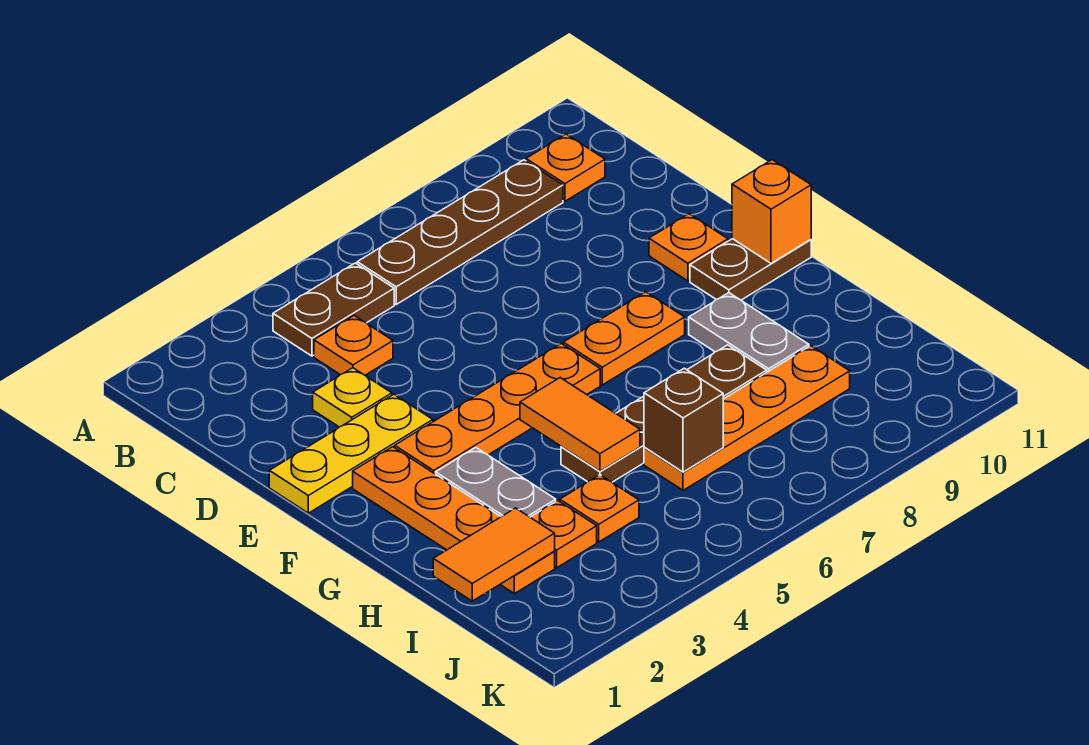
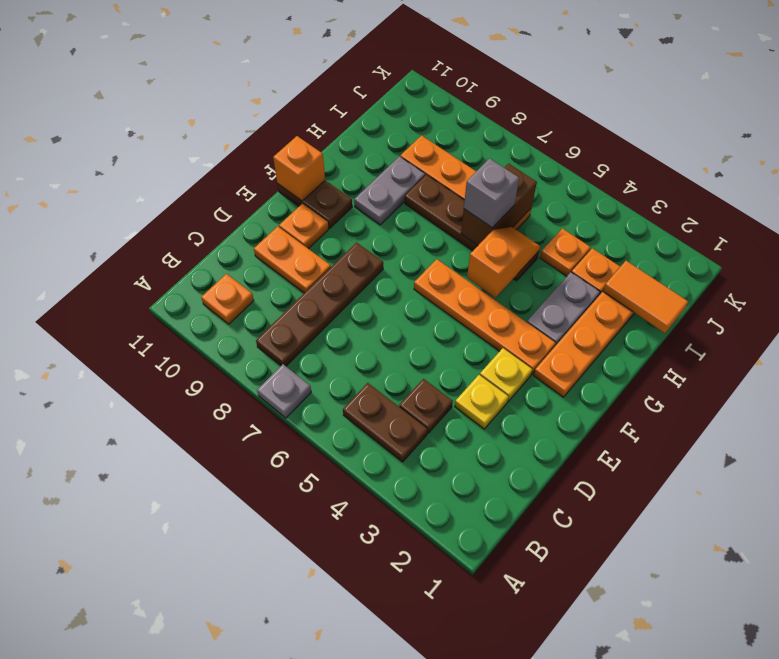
none -> grey plate A7 level 1
brown plate B6:B9 level 1 -> brown plate B8:E8 level 1
orange plate C4 level 1 -> brown plate C4 level 1
yellow plate E1:E3 level 1 -> yellow plate E3 level 1
orange plate F7:F8 level 1 -> orange plate D9:D10 level 1
orange tile G5:H5 level 2 -> orange slope G5:H5 level 2 top G
none -> grey brick H6 level 3
brown brick I6 level 2 -> brown brick H6:I6 level 2

